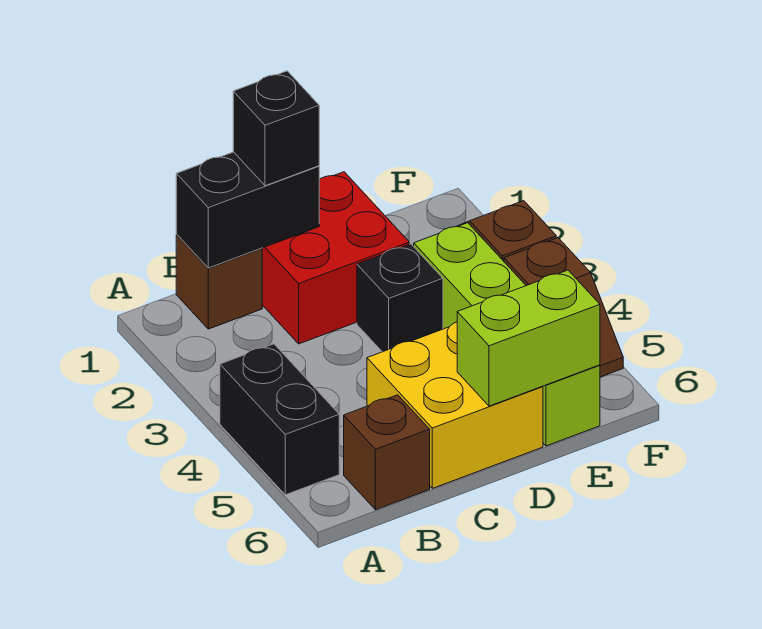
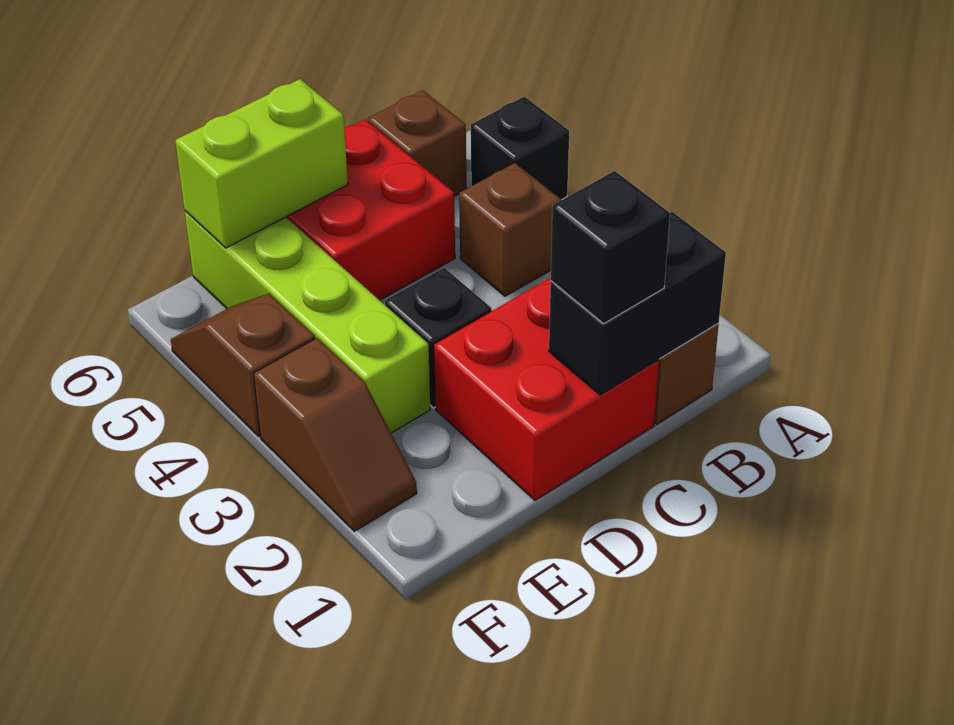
black brick A4:A5 level 1 -> black brick A5 level 1
none -> brown brick B4 level 1
yellow brick C5:D6 level 1 -> red brick C5:D6 level 1

